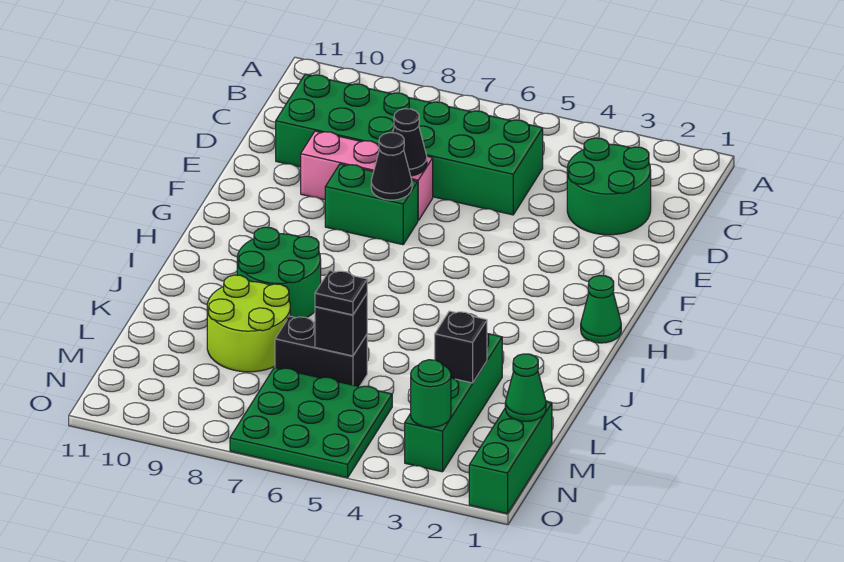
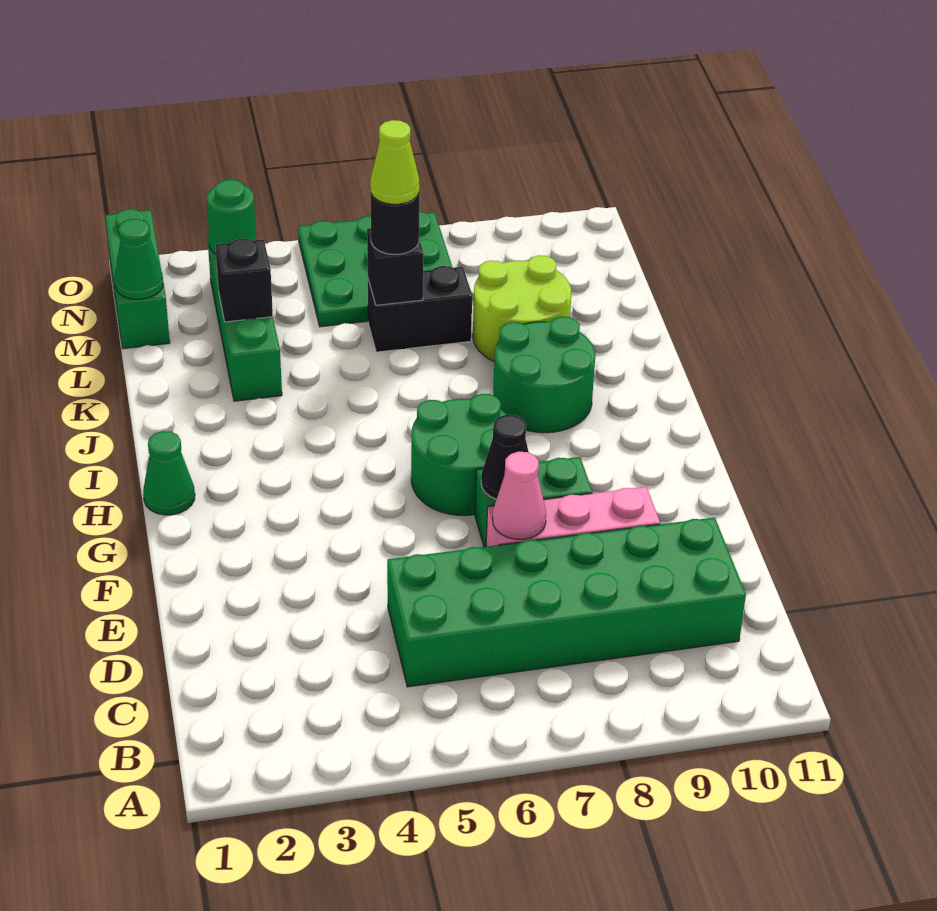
green round brick C2:D3 level 1 -> green round brick G6:H7 level 1
black cone E7 level 2 -> pink cone E7 level 2
black plate L6 level 3 -> black round brick L6 level 3
none -> lime cone L6 level 4

